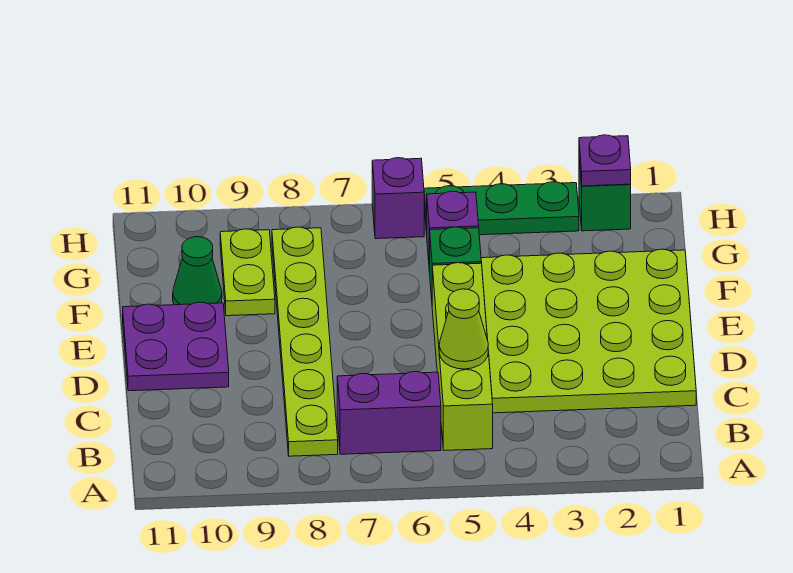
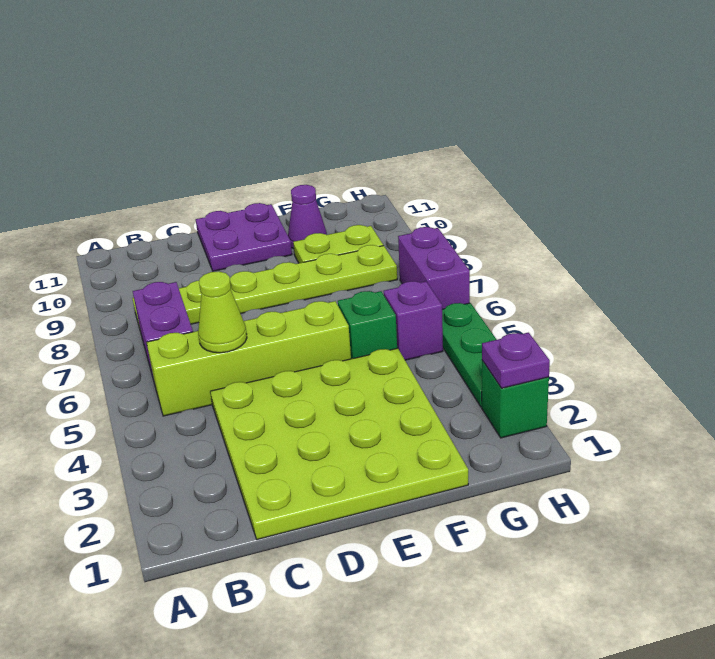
green cone F10 level 1 -> purple cone F10 level 1
purple brick H6 level 1 -> purple brick H6:H7 level 1

